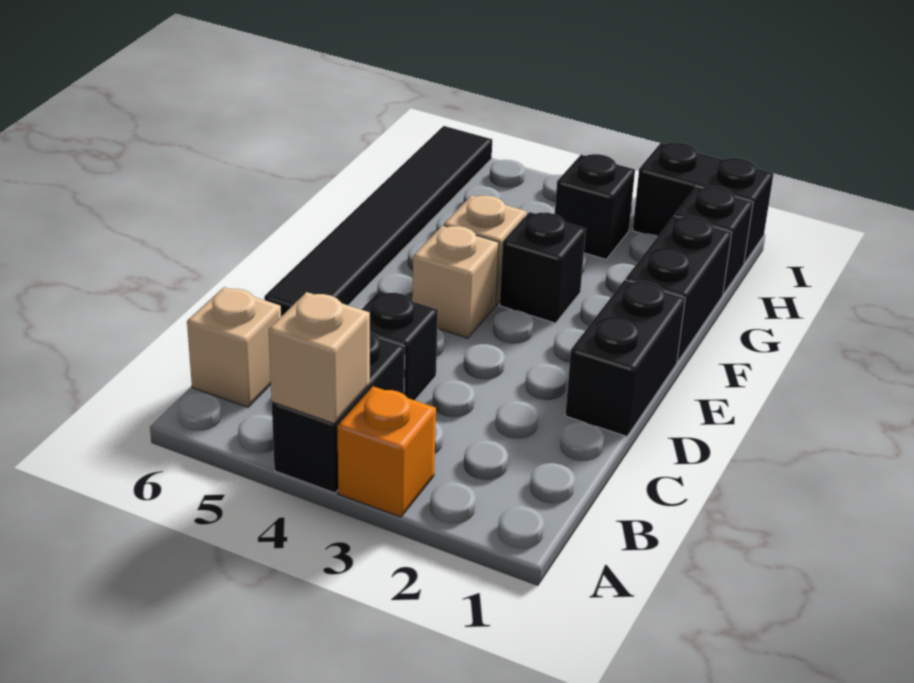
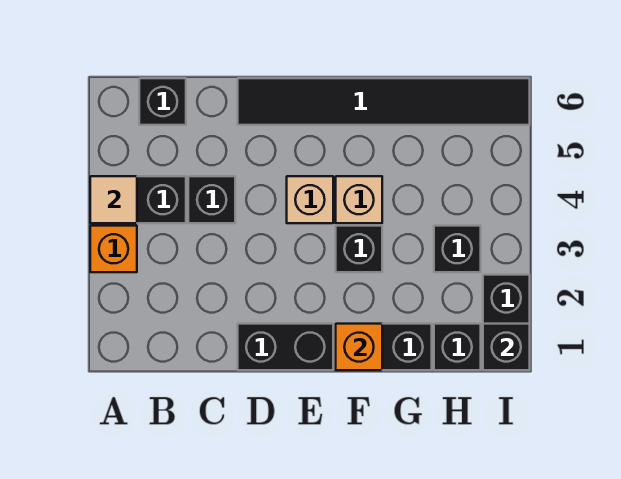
tan brick A4 level 2 -> tan tile A4 level 2
tan brick B6 level 1 -> black brick B6 level 1
none -> orange brick F1 level 2
none -> black brick I1 level 2

